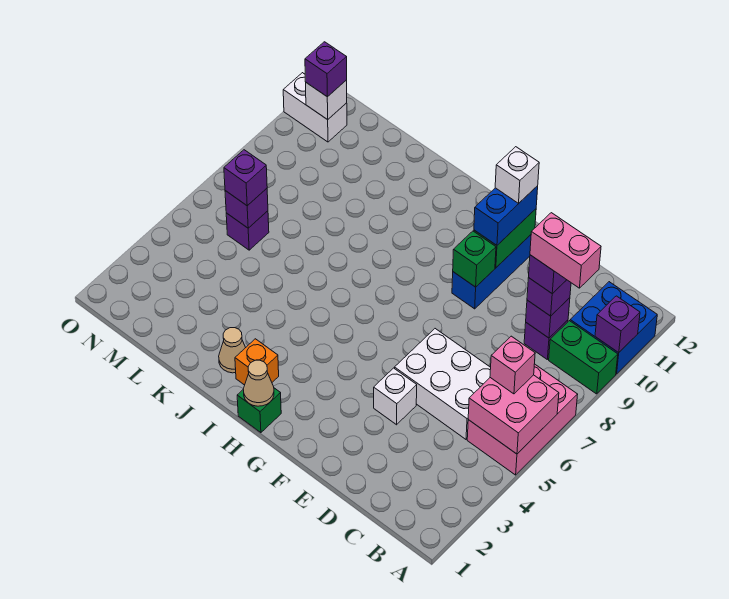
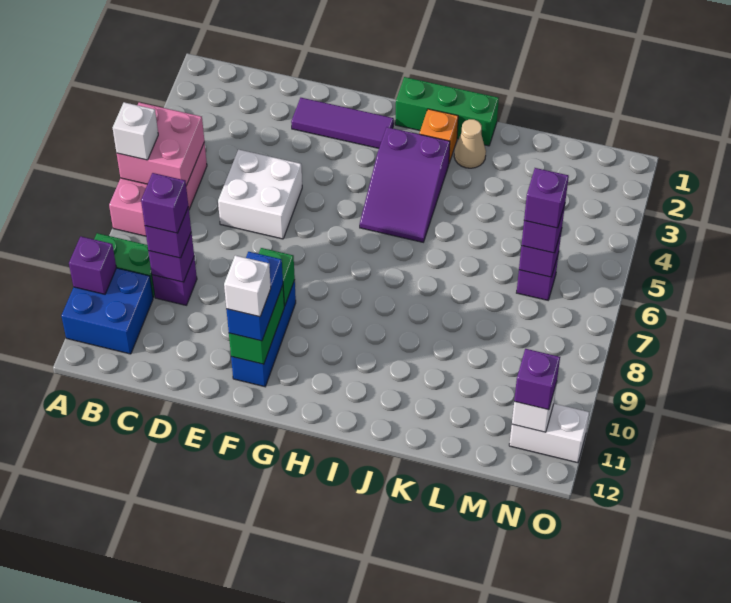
pink brick B6 level 3 -> none
pink brick B9:C9 level 5 -> none
white brick C5:E6 level 1 -> white brick D5:E6 level 1
none -> purple tile E2:G2 level 1
white brick E4 level 1 -> white brick A6 level 3
green brick H1 level 1 -> green brick H1:J1 level 1
tan cone H1 level 2 -> none
none -> purple slope H3:I5 level 1 top 3
none -> purple brick M6 level 4

